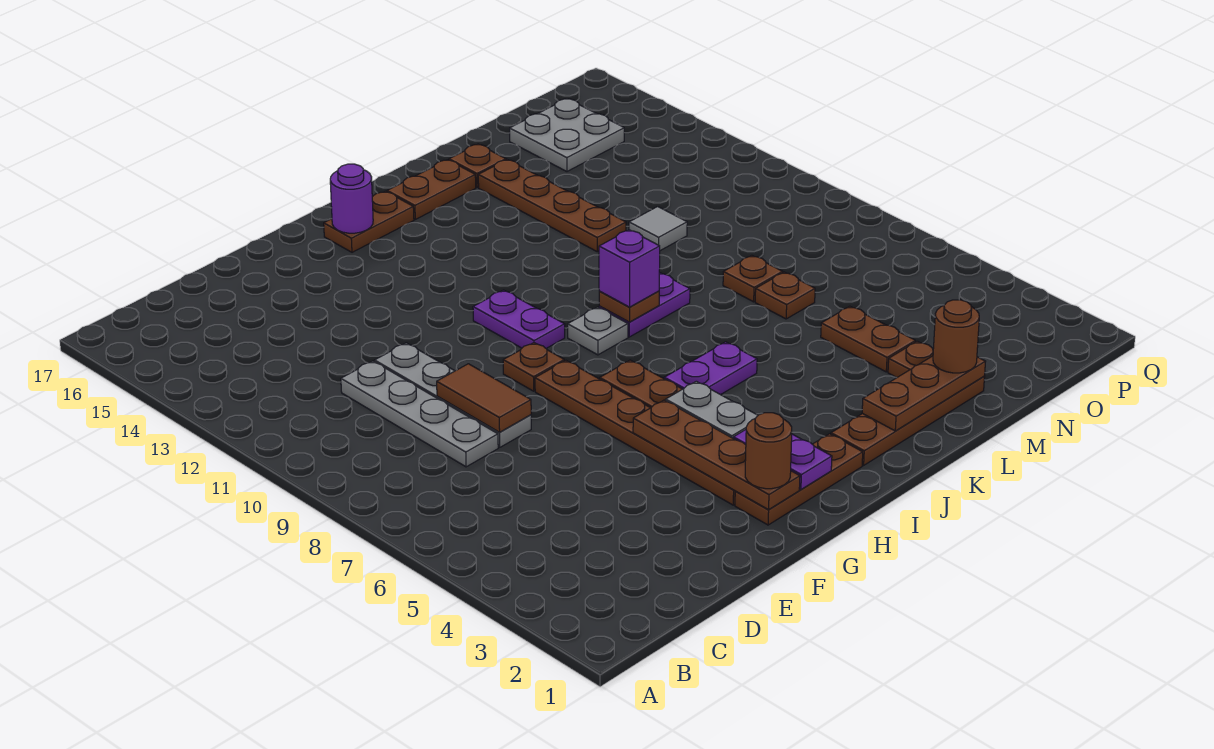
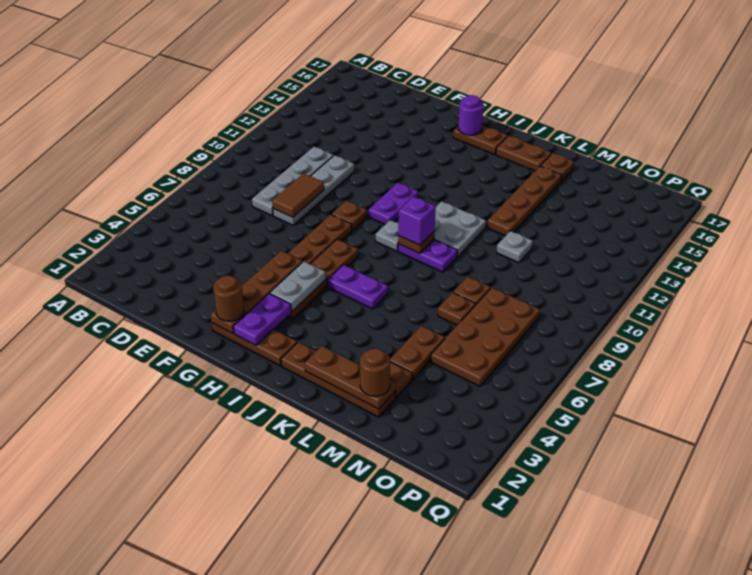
grey tile M11 level 1 -> grey plate M11 level 1
none -> brown plate N5:O8 level 1
grey plate N15:O16 level 1 -> grey plate J10:K11 level 1

